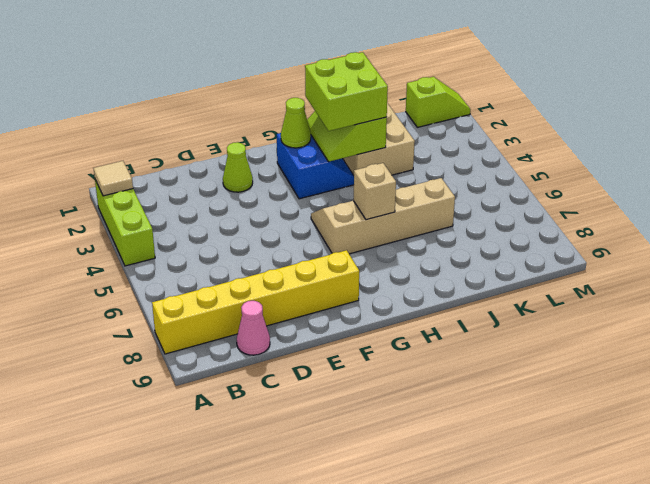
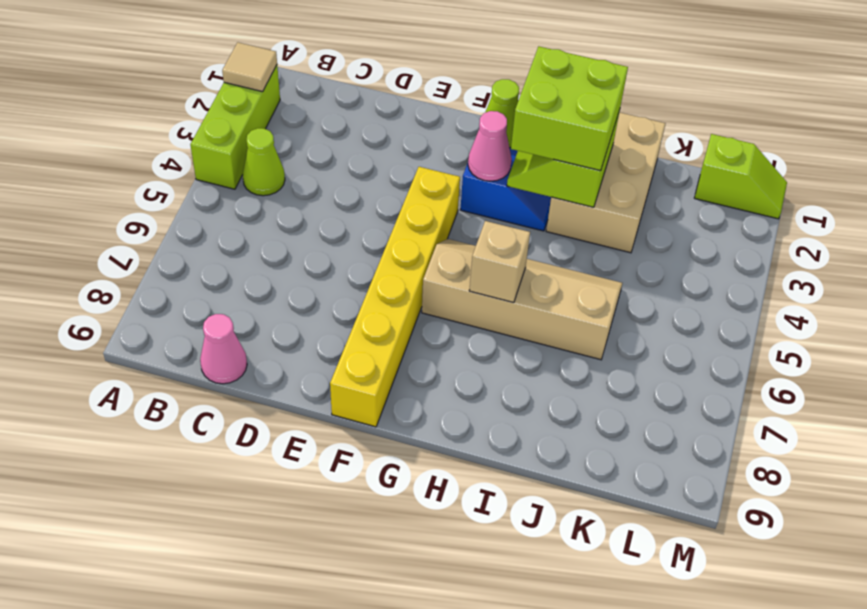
yellow brick A8:F8 level 1 -> yellow brick F4:F9 level 1
lime cone E2 level 1 -> lime cone B4 level 1
none -> pink cone G3 level 2

